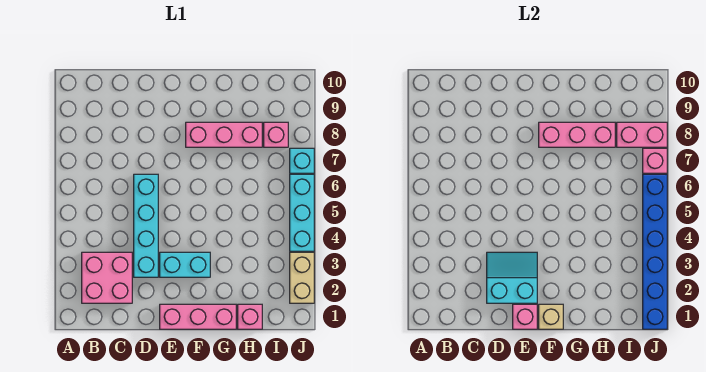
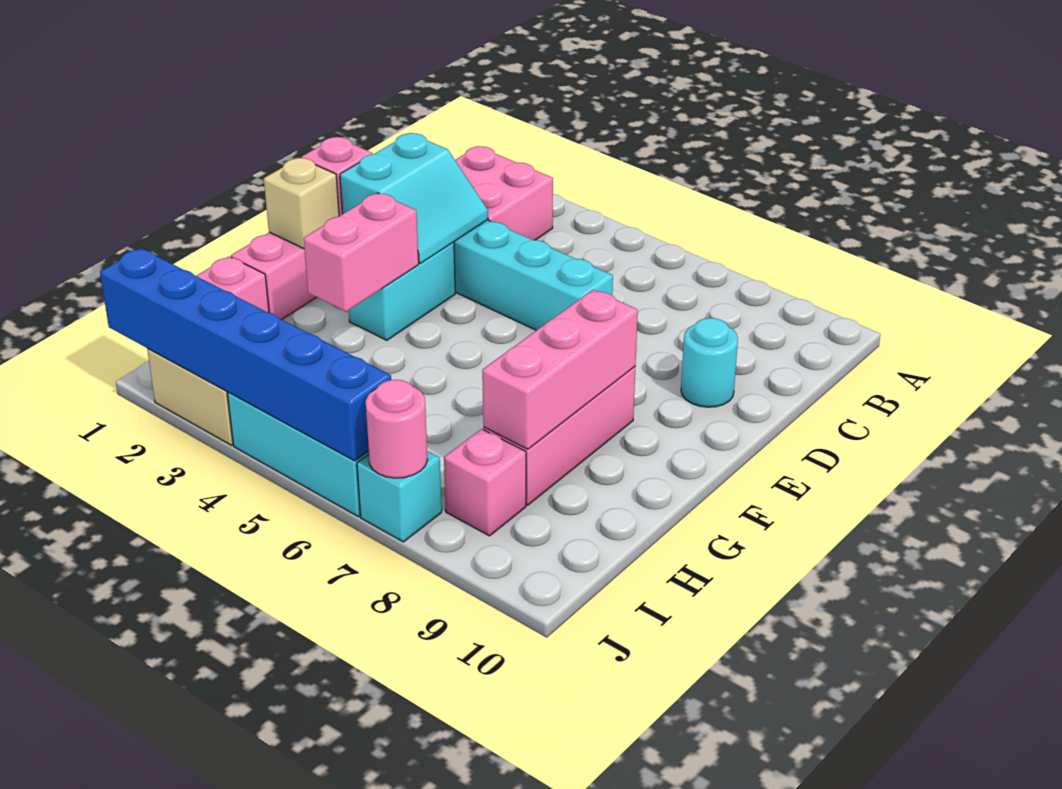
none -> cyan round brick D9 level 1
pink brick I8:J8 level 2 -> pink brick F3:G3 level 2
pink brick J7 level 2 -> pink round brick J7 level 2

